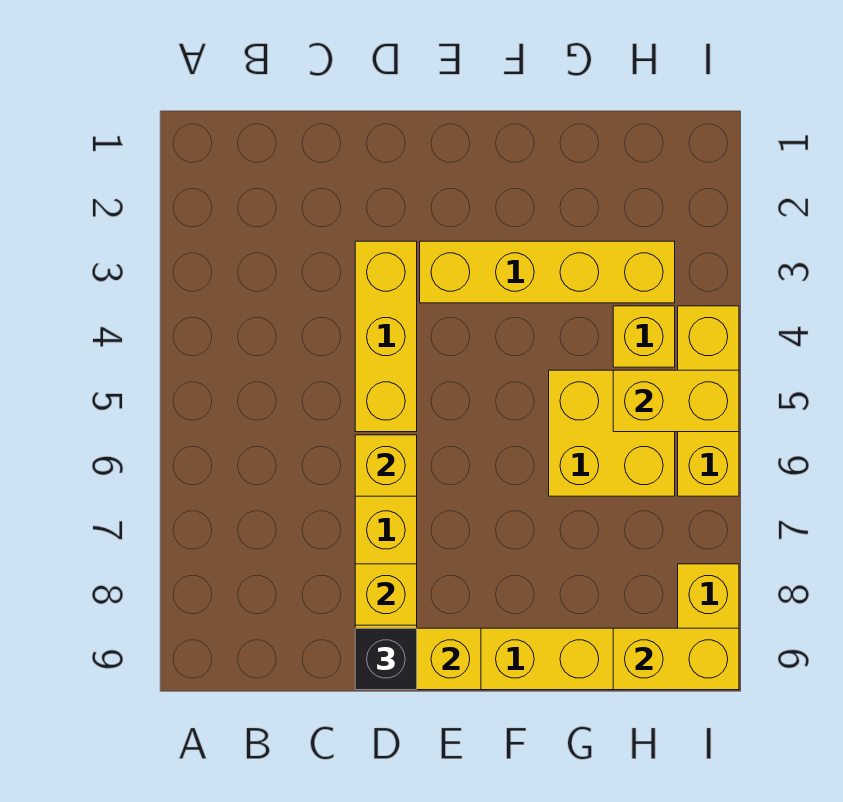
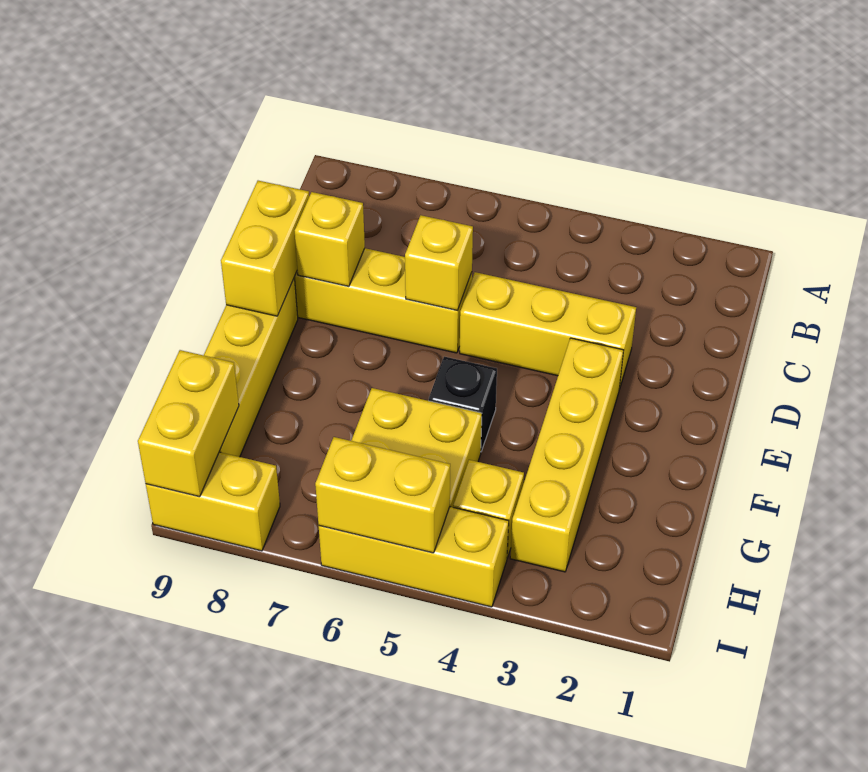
black brick D9 level 3 -> black brick F5 level 1
yellow brick H5:I5 level 2 -> yellow brick I5:I6 level 2

